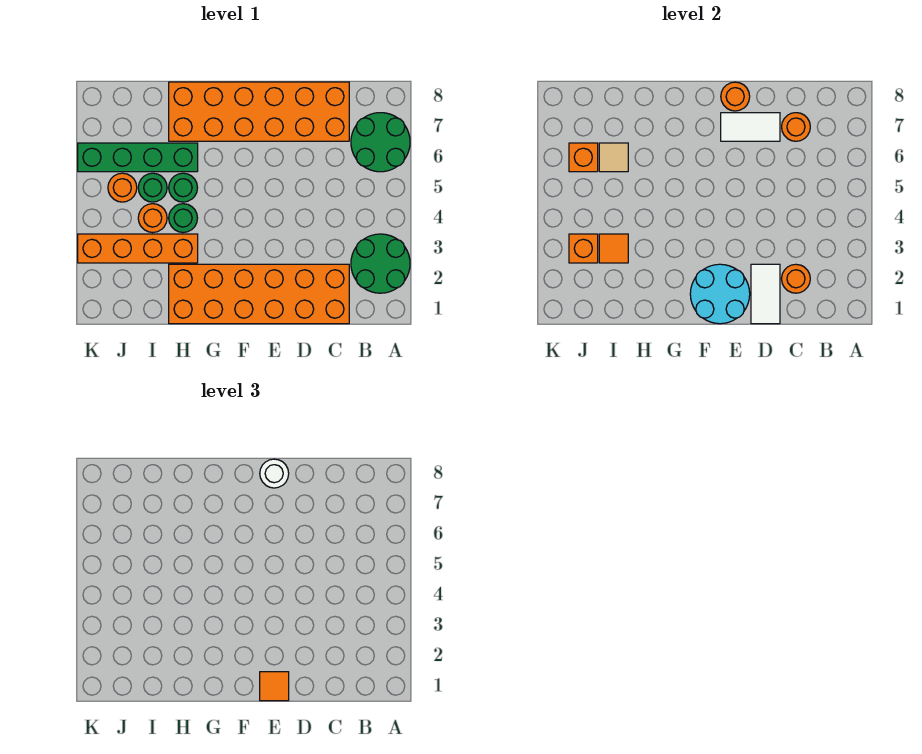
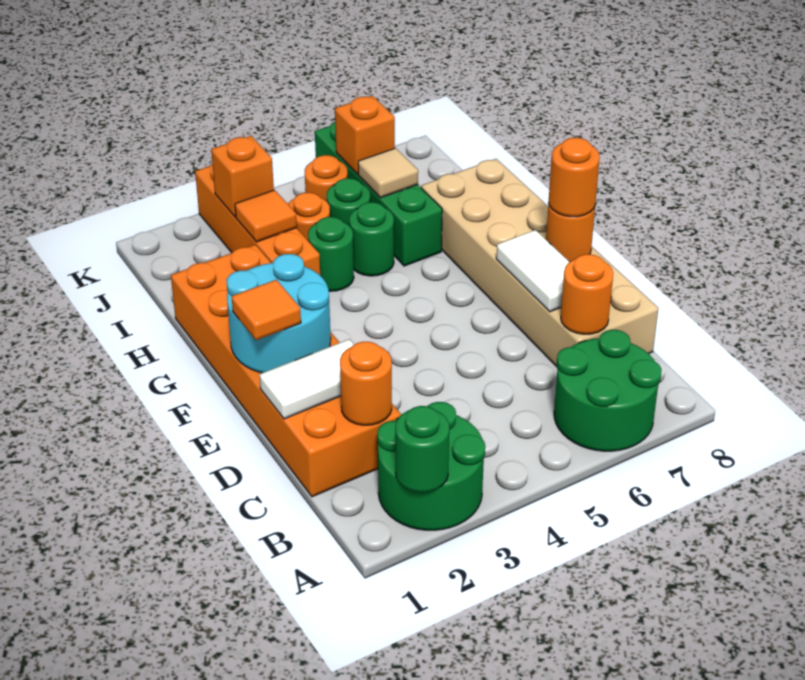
none -> green round brick A2 level 2
orange brick C7:H8 level 1 -> tan brick C7:H8 level 1
white round brick E8 level 3 -> orange round brick E8 level 3

